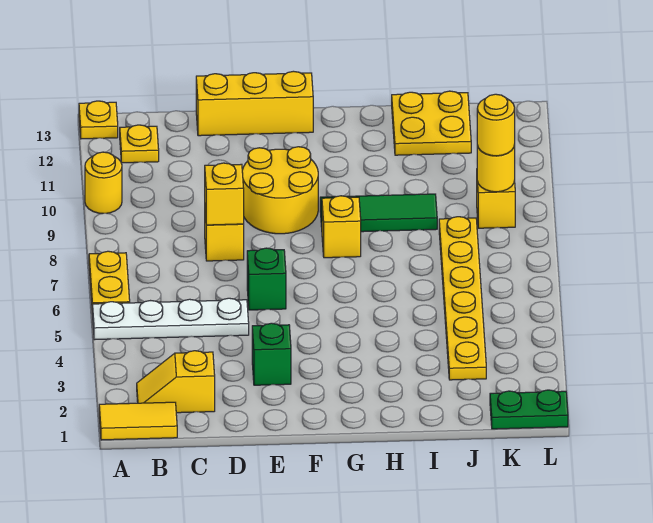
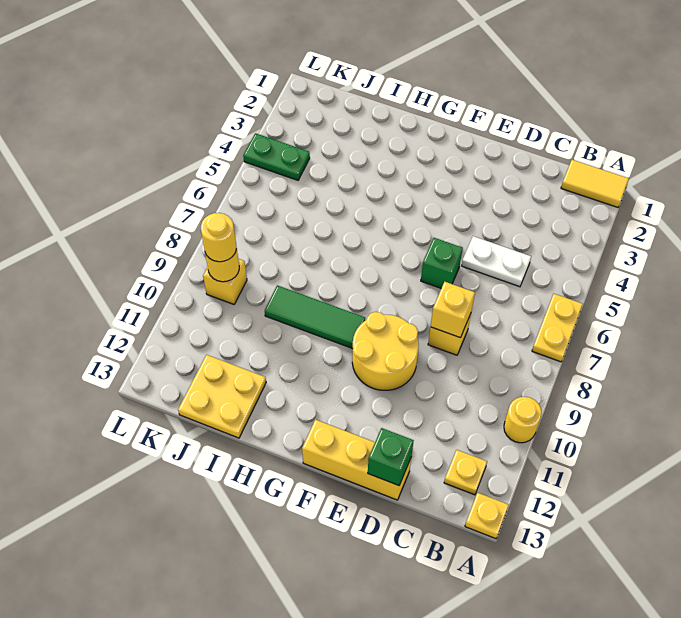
white plate A5:D5 level 1 -> white plate C5:D5 level 1
yellow slope B2:C2 level 1 top C -> none
green brick E3 level 1 -> green brick D13 level 2
yellow brick G8 level 1 -> none
yellow plate J3:J8 level 1 -> none
green plate K1:L1 level 1 -> green plate K4:L4 level 1

